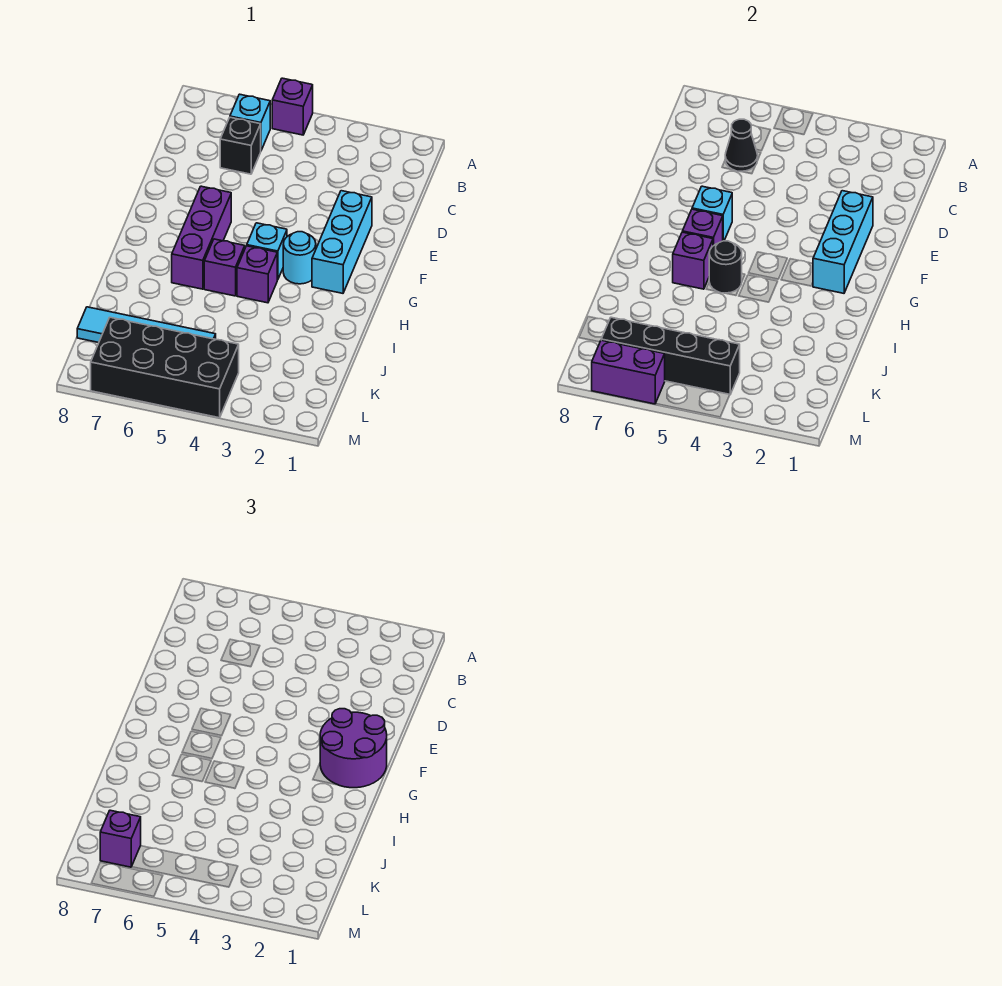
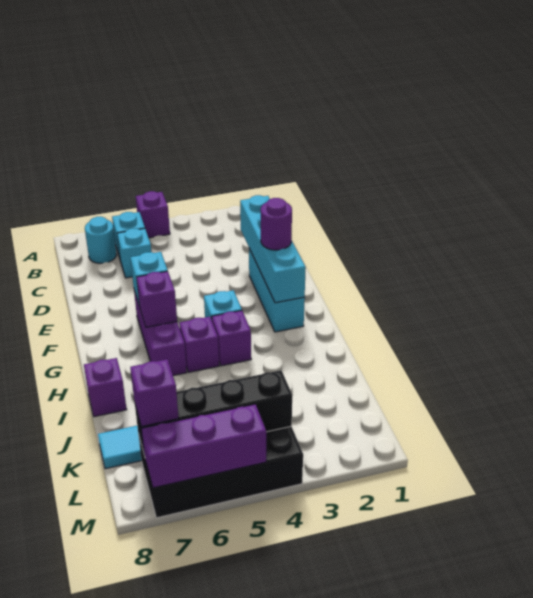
black brick C6 level 1 -> cyan brick C6 level 1
black cone C6 level 2 -> none
cyan brick E2:G2 level 2 -> cyan brick D2:G2 level 2
purple round brick F1:G2 level 3 -> purple round brick F2 level 3
cyan round brick G3 level 1 -> cyan round brick B7 level 1
black round brick H5 level 2 -> none
purple brick H6 level 2 -> purple brick I8 level 1
purple brick M6:M7 level 2 -> purple brick M5:M7 level 2

